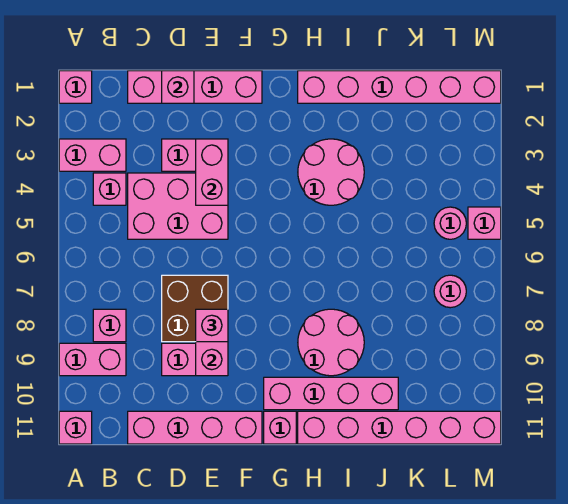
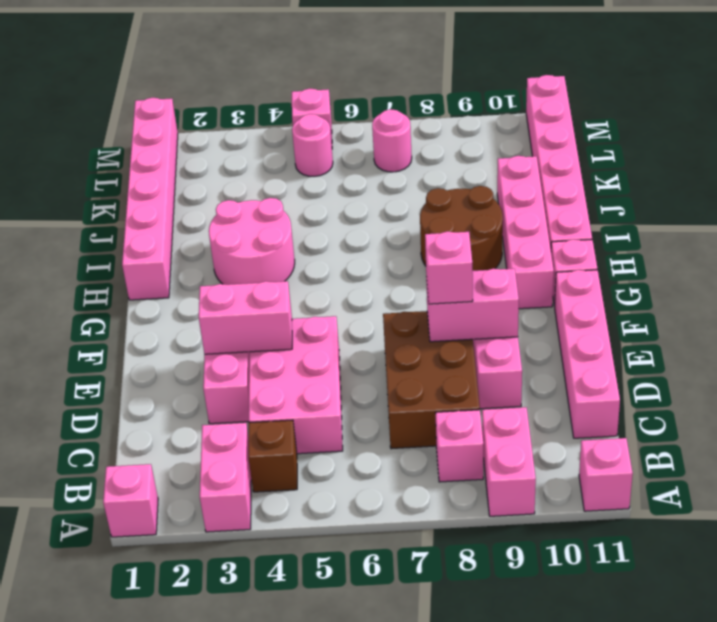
pink brick B4 level 1 -> brown brick B4 level 1
pink brick C1:F1 level 1 -> none
pink brick D1 level 2 -> none
brown brick D7:E8 level 1 -> brown brick C7:E8 level 1
pink round brick H8:I9 level 1 -> brown round brick H8:I9 level 1

